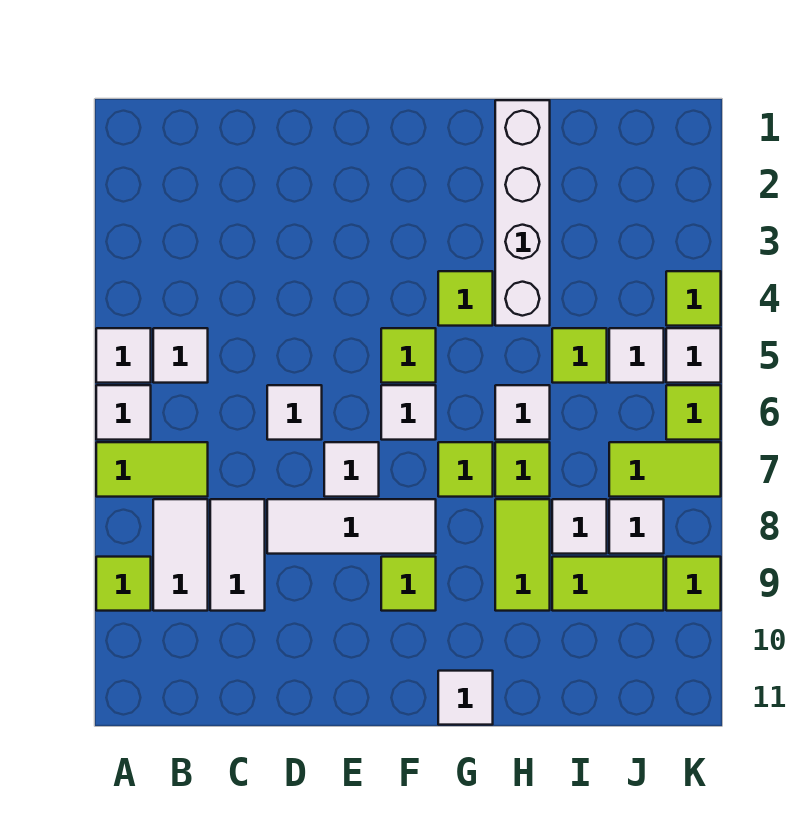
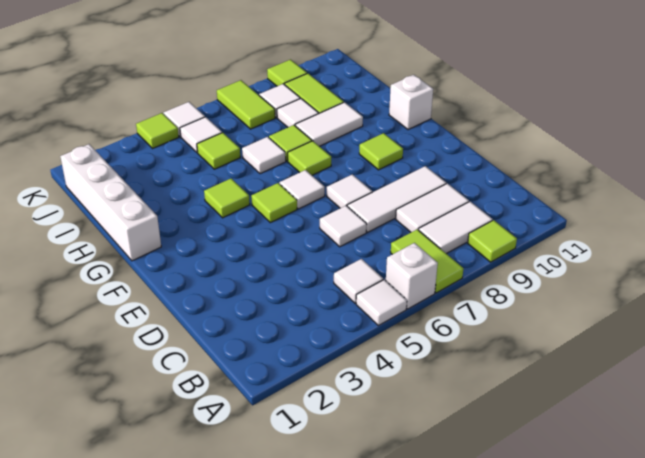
white tile A6 level 1 -> white brick A6 level 1
white tile D8:F8 level 1 -> white tile D7:D9 level 1
white tile G11 level 1 -> white brick G11 level 1
white brick H1:H4 level 1 -> white brick G1:J1 level 1
lime tile H8:H9 level 1 -> white tile H8:H9 level 1
lime tile K6 level 1 -> none

